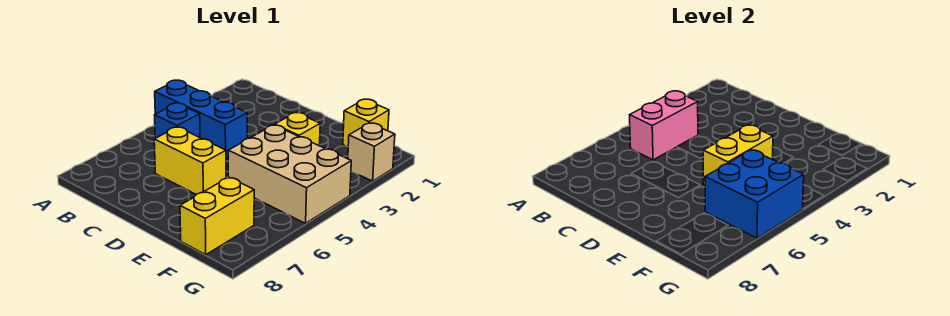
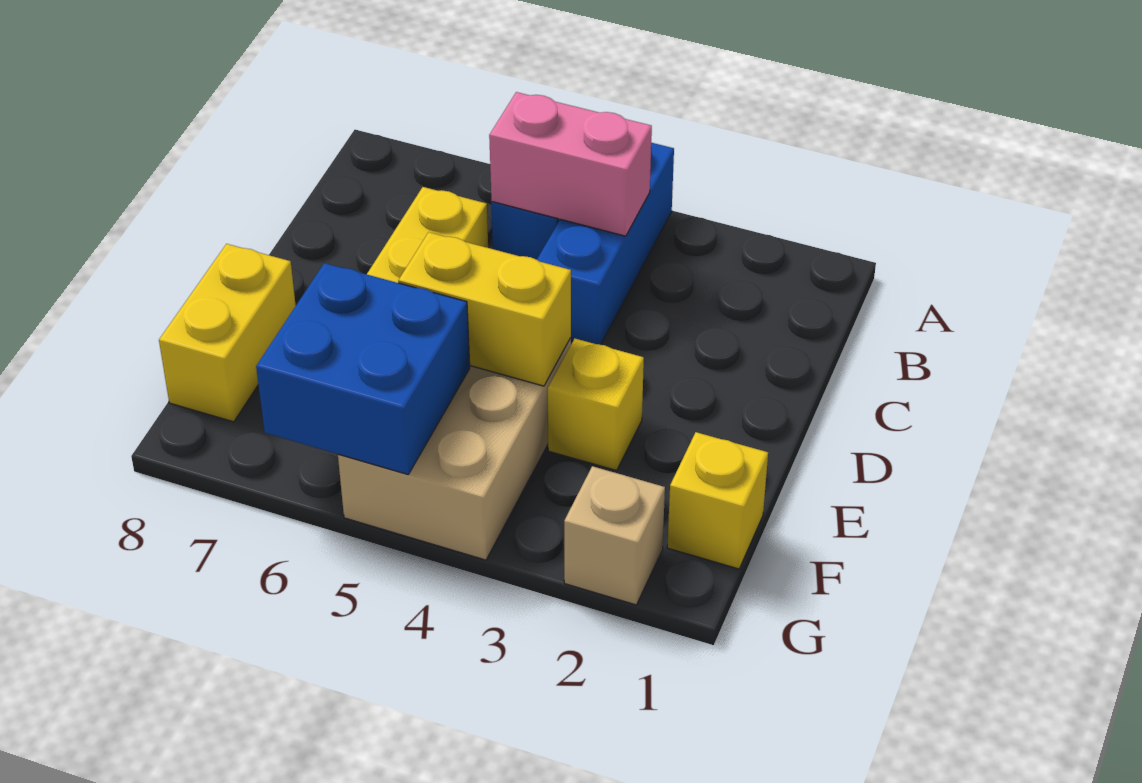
yellow brick F7:F8 level 1 -> yellow brick E8:F8 level 1

